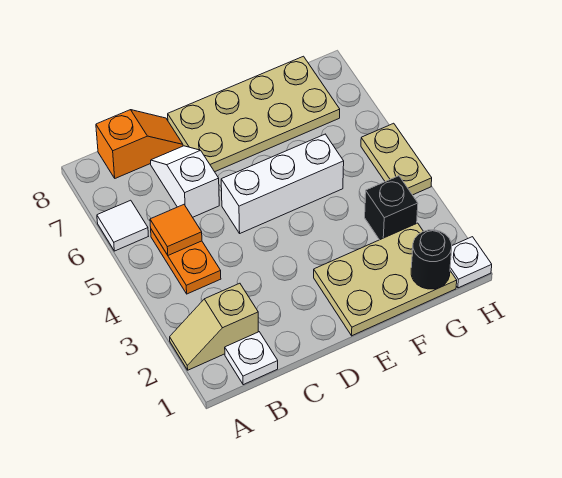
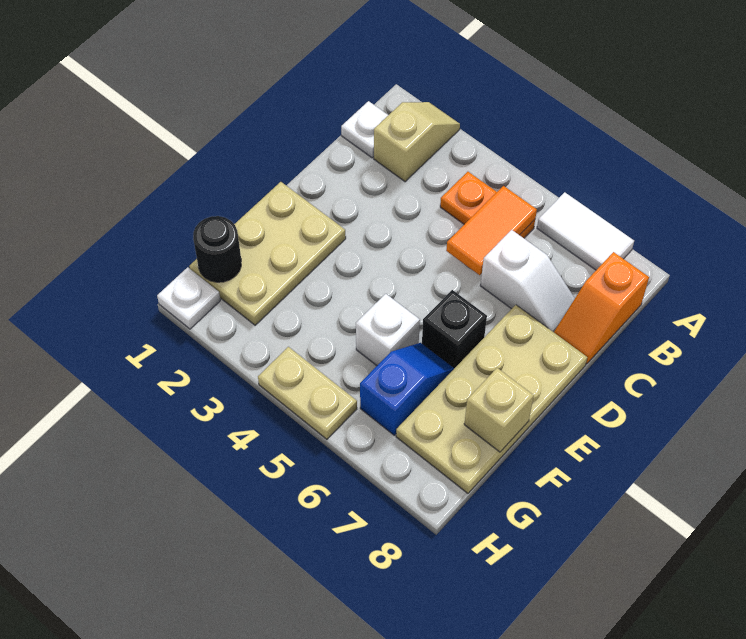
white tile A6 level 1 -> white tile A6:A7 level 1
orange tile B5 level 2 -> orange tile B5:C5 level 2
white brick D5:F5 level 1 -> white brick F5 level 1
none -> blue slope F6:G6 level 1 top G
none -> tan brick F8 level 2
black brick G3 level 1 -> black brick E6 level 1

